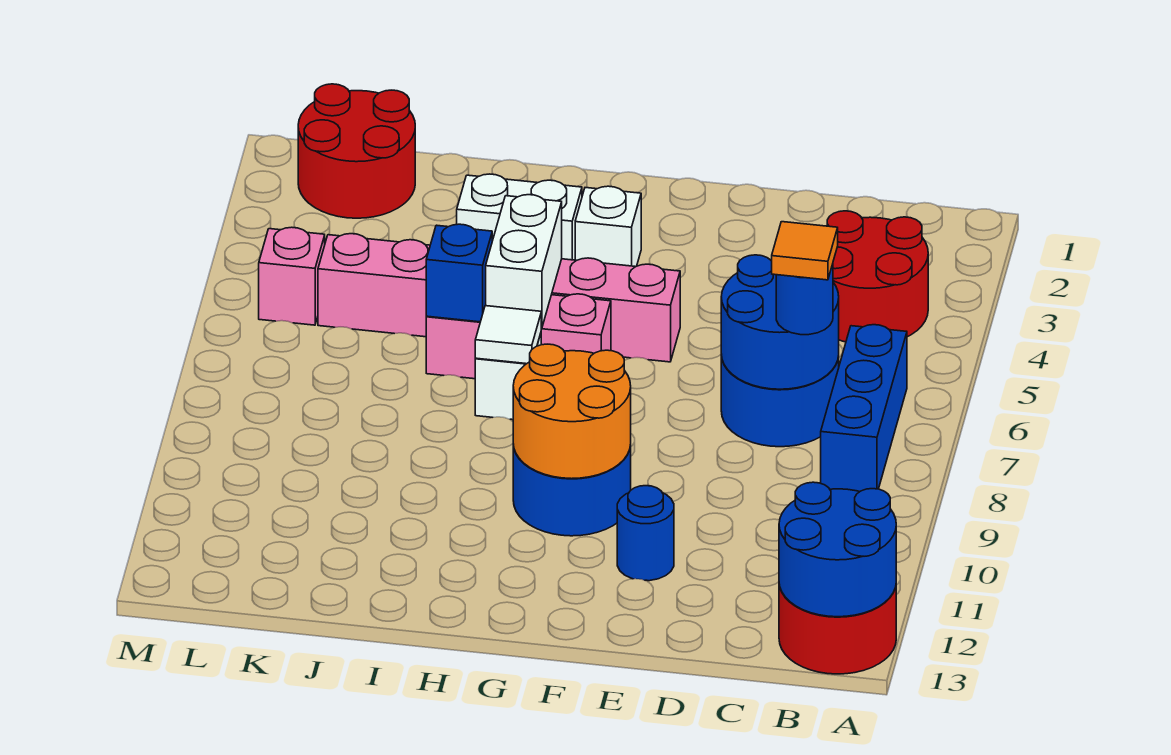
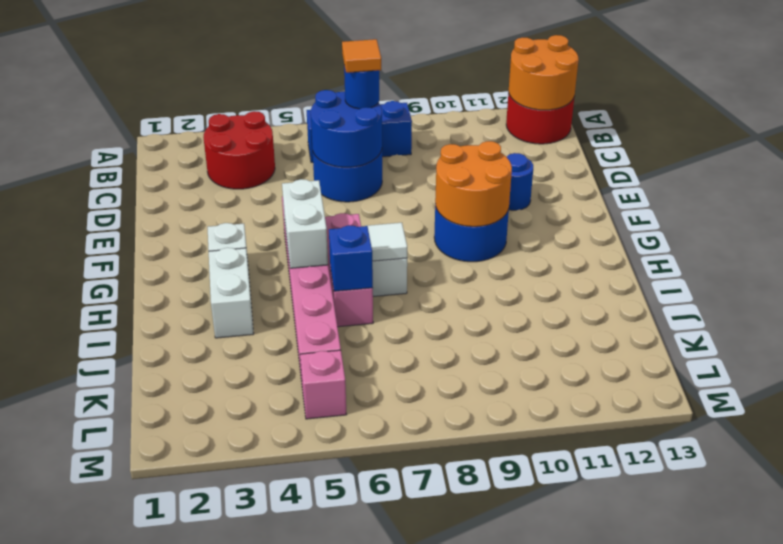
blue round brick A12:B13 level 2 -> orange round brick A12:B13 level 2
white brick H5:H6 level 2 -> white brick G5:H5 level 2
red round brick K1:L2 level 1 -> none

